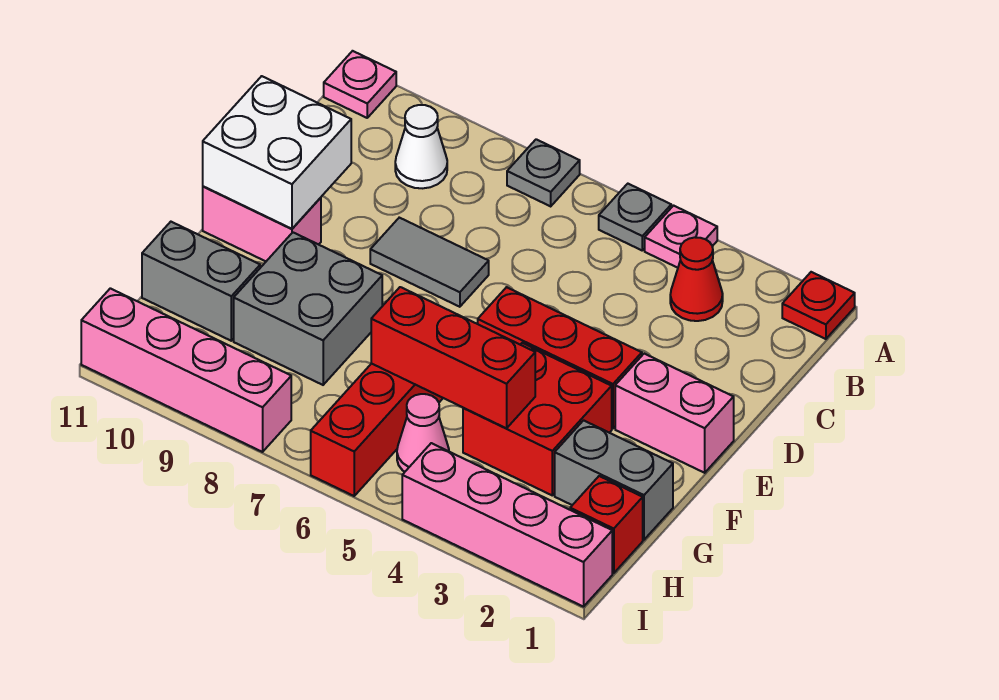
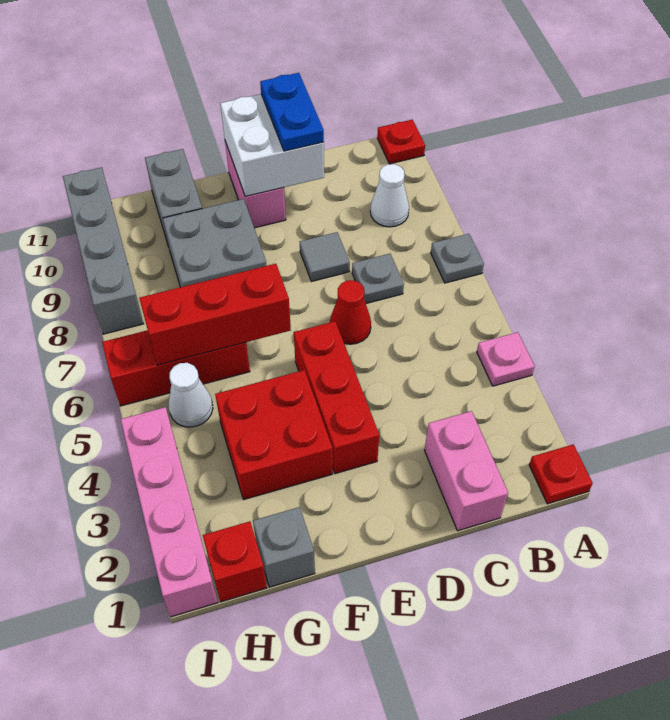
grey plate A5 level 1 -> grey plate C7 level 1
pink plate A11 level 1 -> red plate A11 level 1
red cone B3 level 1 -> red cone D6 level 1
grey tile D7:D8 level 1 -> grey tile D8 level 1
none -> blue plate D10:D11 level 3
pink brick E1:E2 level 1 -> pink brick C1:C2 level 1
grey brick G1:G2 level 1 -> grey brick G1 level 1
red brick G4:G6 level 2 -> red brick F6:H6 level 2
pink cone H5 level 1 -> white cone H5 level 1
pink brick I8:I11 level 1 -> grey brick I8:I11 level 1

